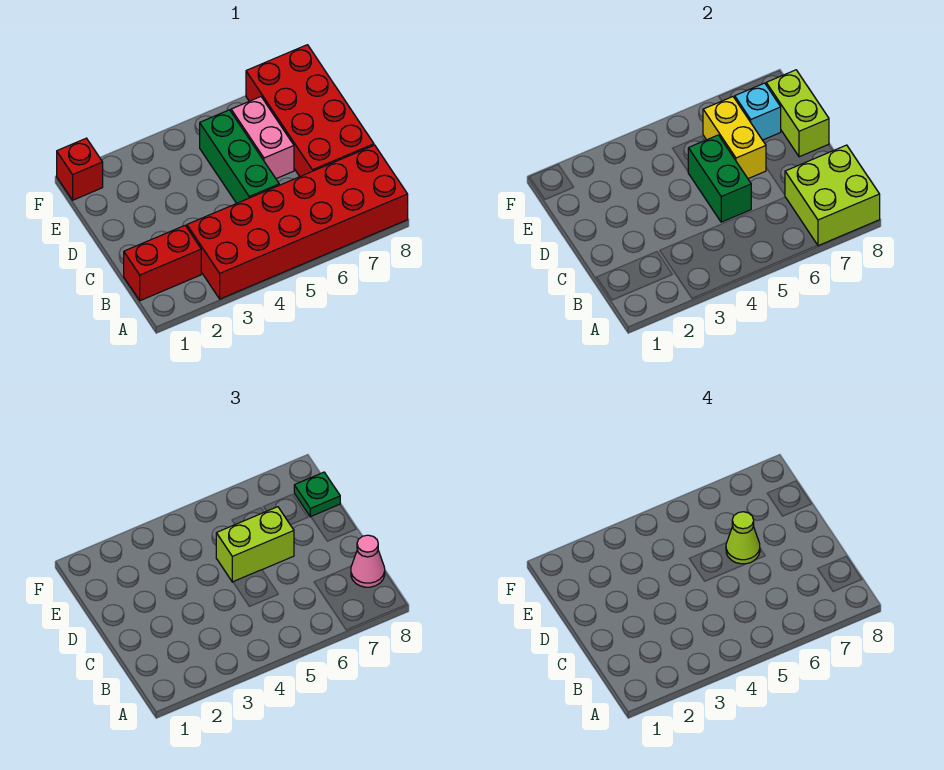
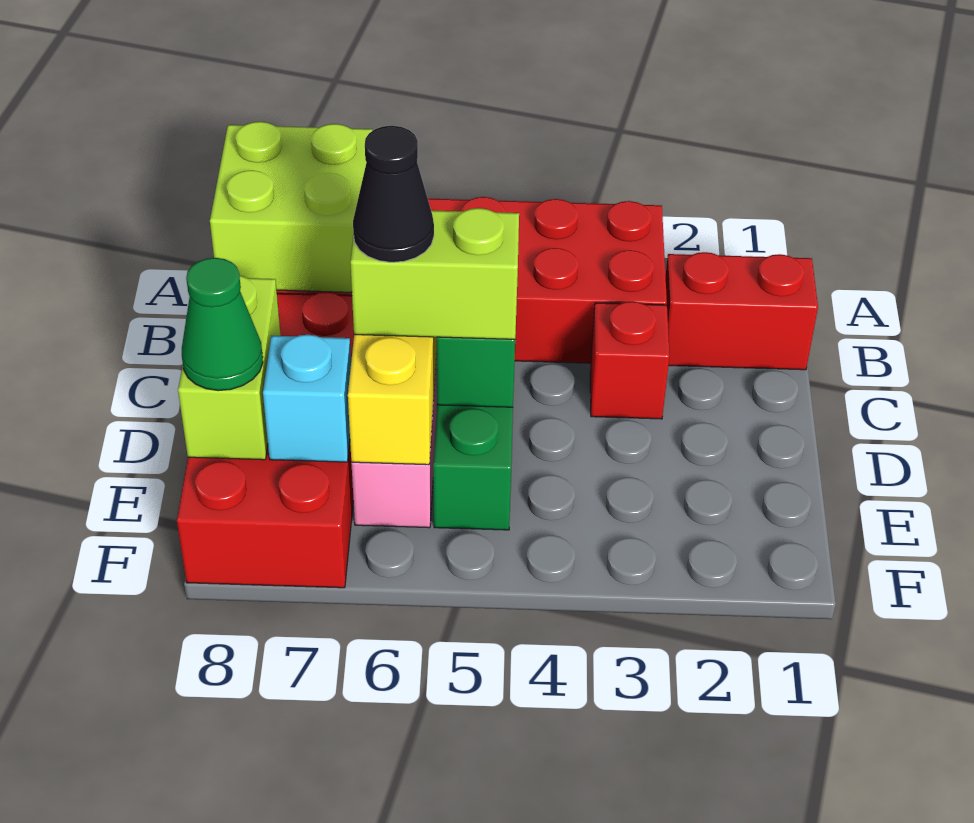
pink cone B8 level 3 -> none
lime cone D6 level 4 -> black cone D6 level 4
green plate E8 level 3 -> green cone E8 level 3
red brick F1 level 1 -> red brick C3 level 1

